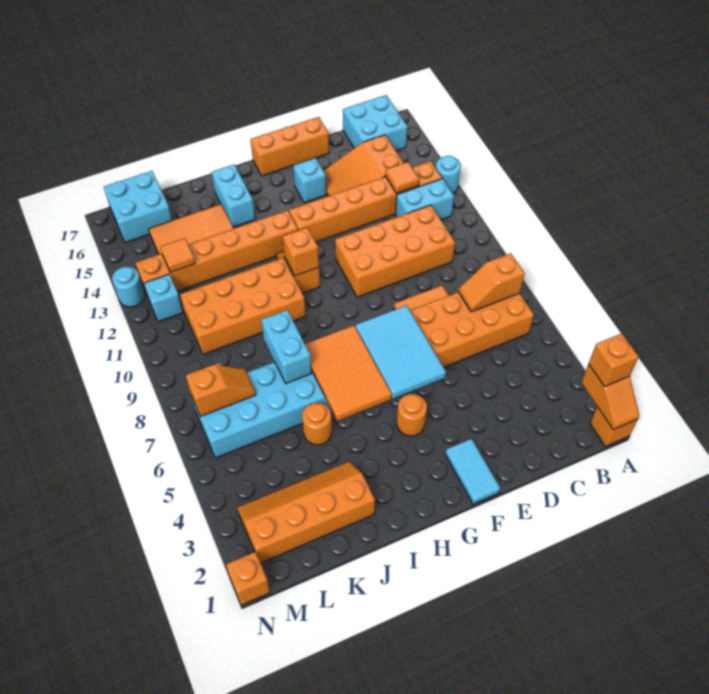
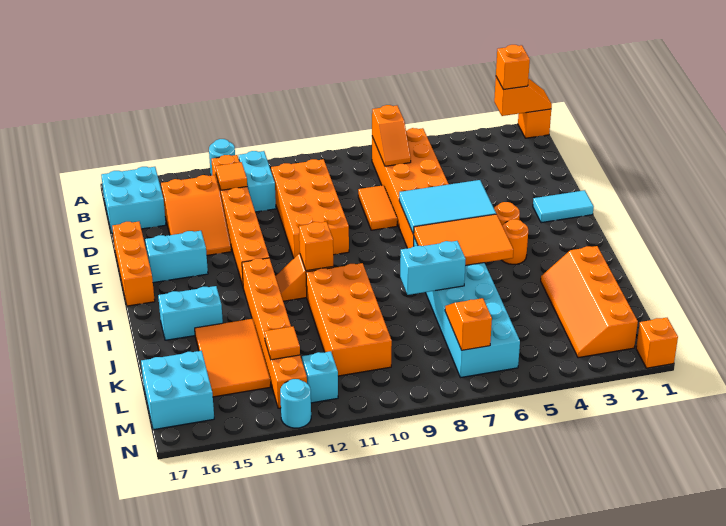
cyan brick F15 level 1 -> cyan brick F15:F16 level 1
orange round brick J5 level 1 -> orange round brick H4 level 1

